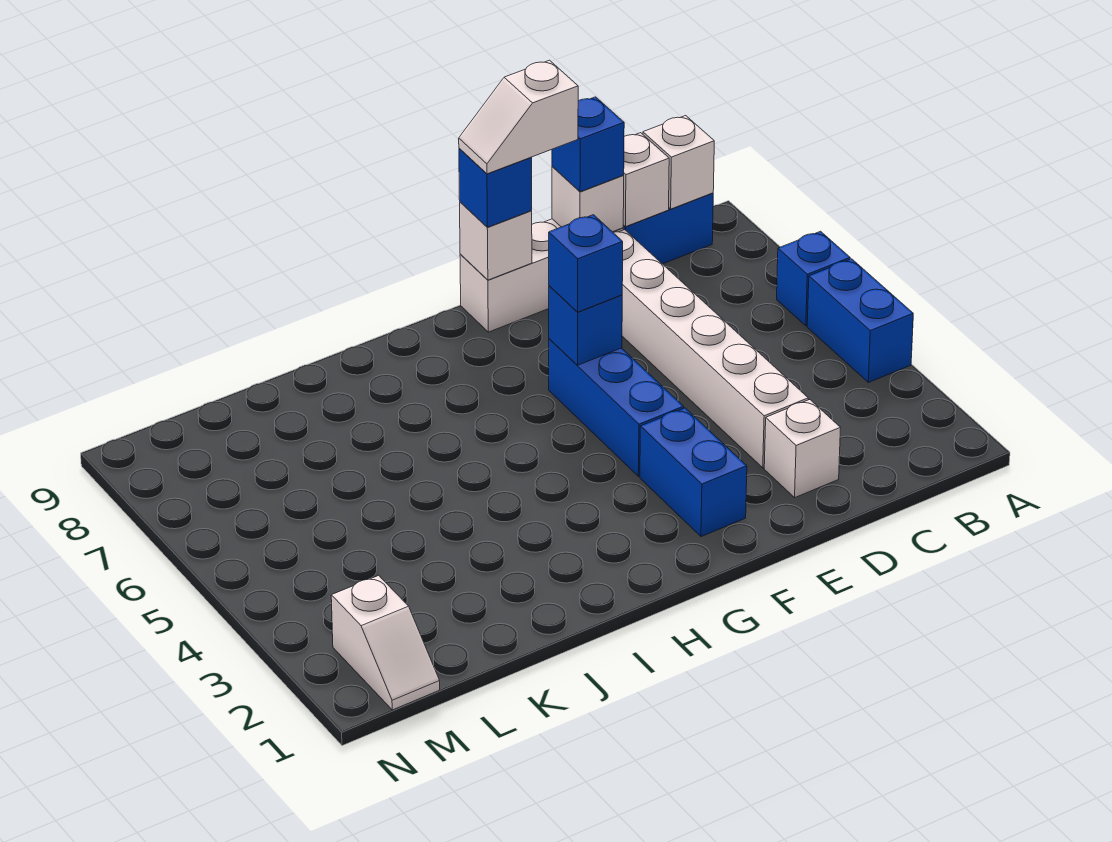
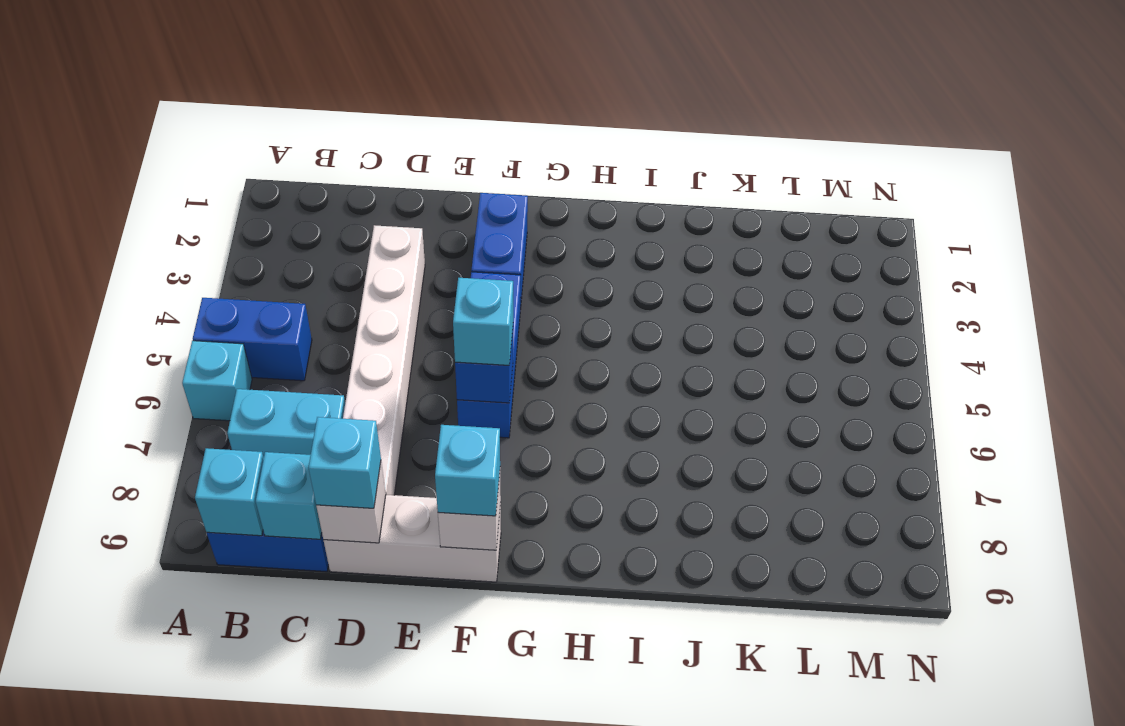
blue brick A4:A5 level 1 -> blue brick A5:B5 level 1
blue brick A6 level 1 -> cyan brick A6 level 1
none -> cyan brick B7:C7 level 1
white brick B9 level 2 -> cyan brick B9 level 2
white brick C9 level 2 -> cyan brick C9 level 2
white brick D2 level 1 -> none
blue brick D9 level 3 -> cyan brick D9 level 3
white slope E9:F9 level 4 top E -> none
blue brick F6 level 3 -> cyan brick F6 level 3
blue brick F9 level 3 -> cyan brick F9 level 3
white slope M1:M2 level 1 top 2 -> none

